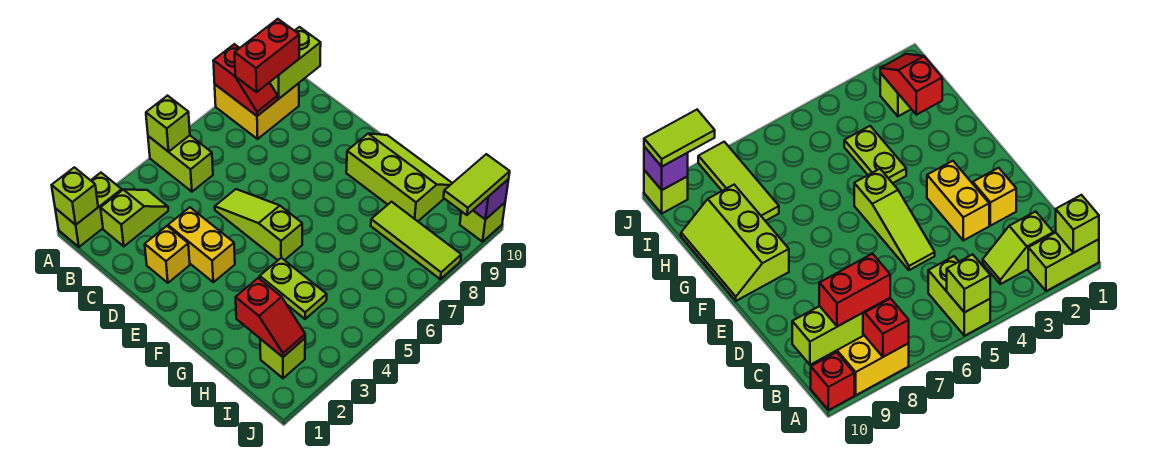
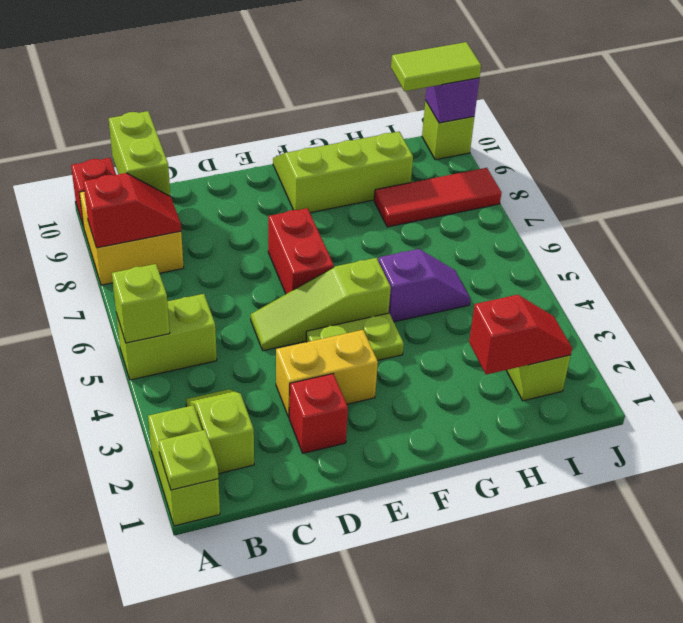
lime brick A1 level 2 -> lime plate A1 level 2
red brick B8:B9 level 3 -> red brick E6:E7 level 1
yellow brick D2 level 1 -> red brick D2 level 1
lime plate G4:H4 level 1 -> lime plate E4:F4 level 1
none -> purple slope G5:H5 level 1 top G
lime tile H8:J8 level 1 -> red tile H8:J8 level 1
lime tile J9:J10 level 3 -> lime tile I10:J10 level 3

